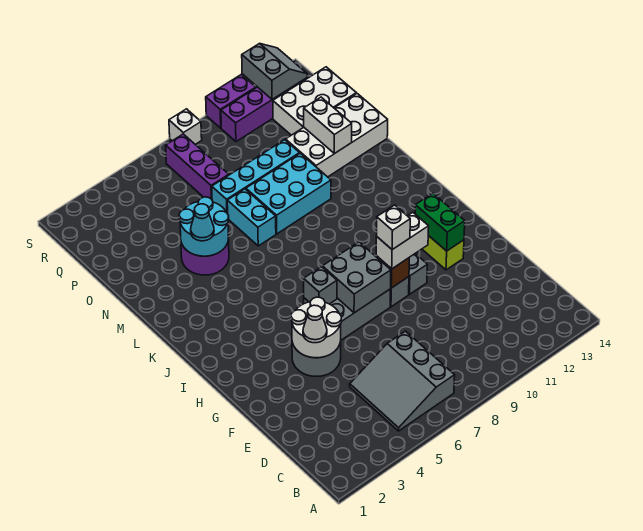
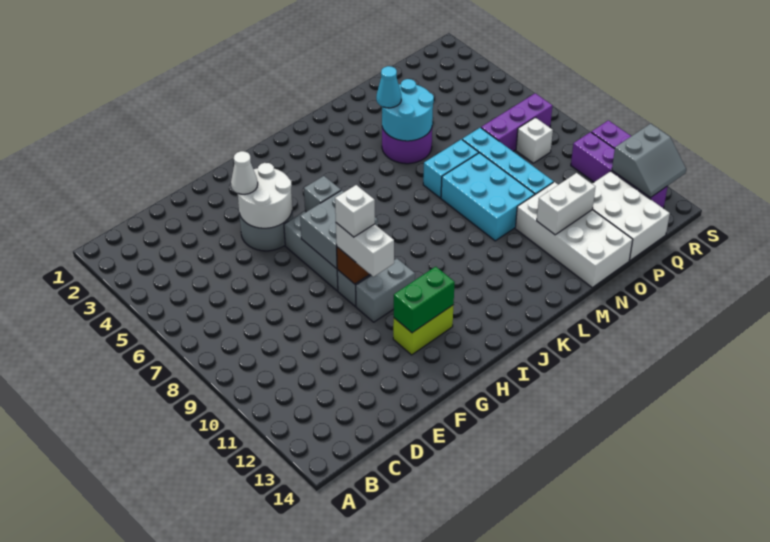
grey slope B5:D7 level 1 top 7 -> none
white brick S8 level 1 -> white brick Q8 level 1

